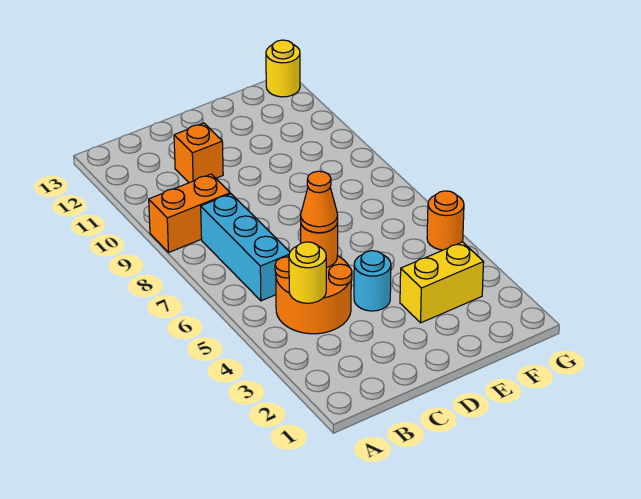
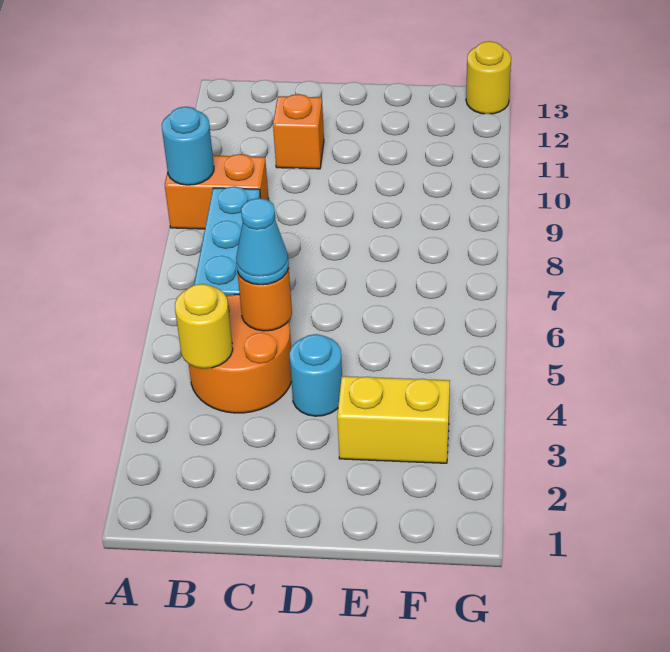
none -> cyan round brick A9 level 2
orange cone C5 level 3 -> cyan cone C5 level 3
orange round brick G5 level 1 -> none

